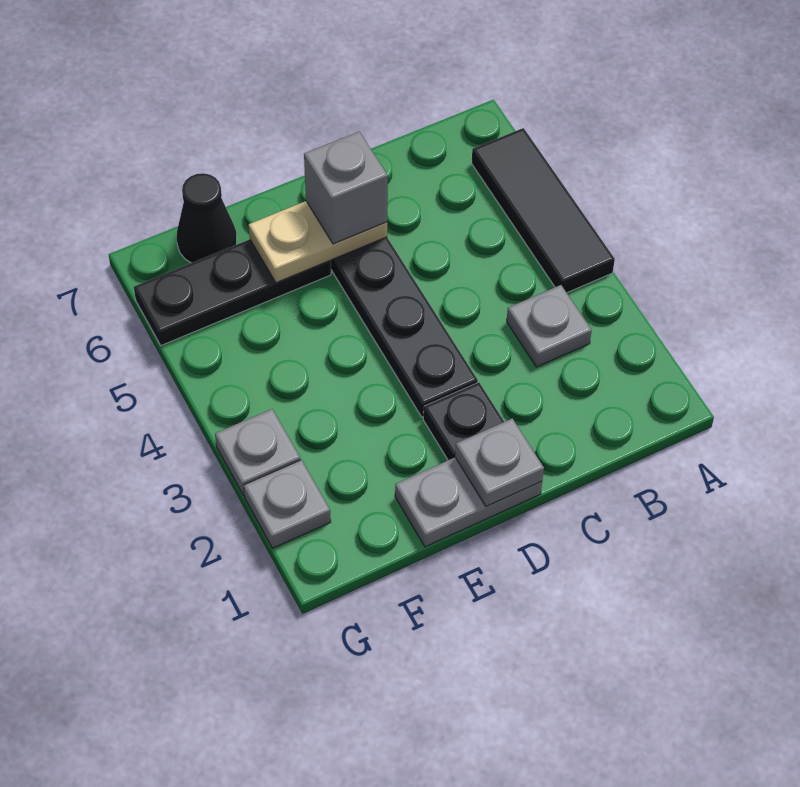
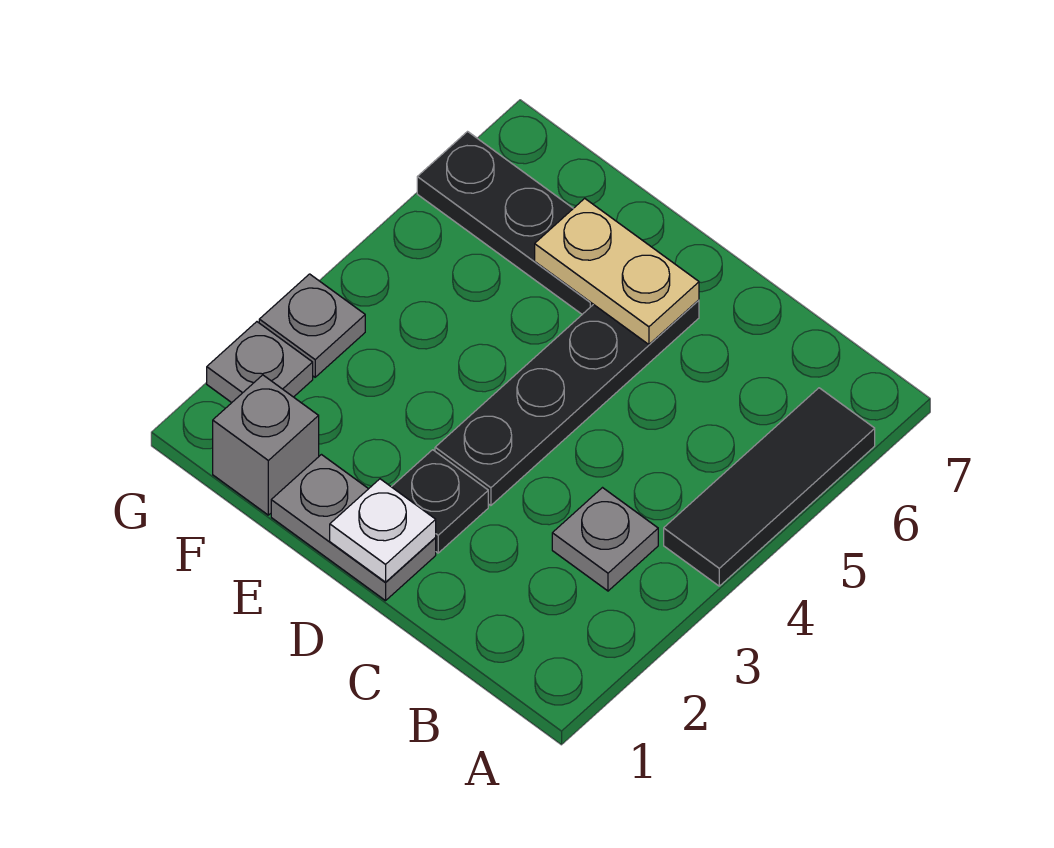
grey plate D1 level 2 -> white plate D1 level 2
grey brick D6 level 3 -> grey brick F1 level 1
black cone F7 level 1 -> none

